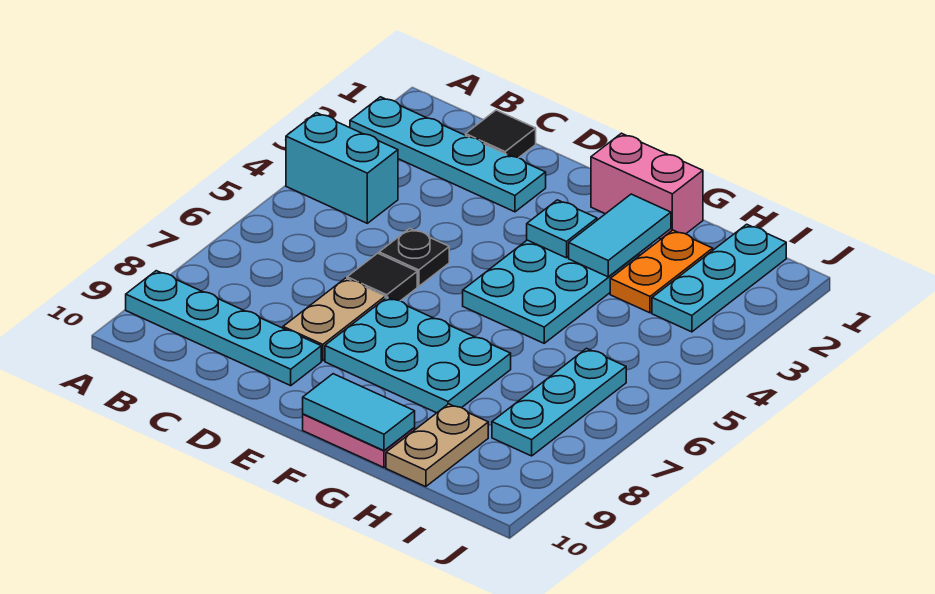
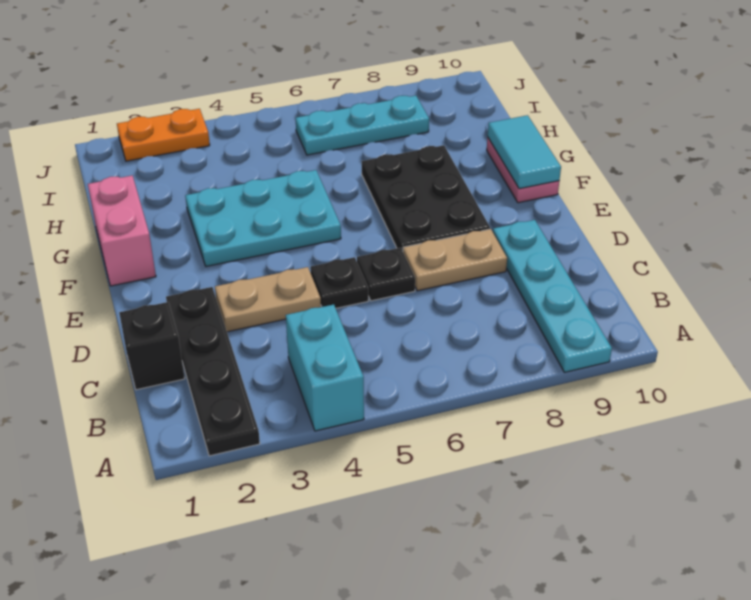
cyan plate A2:D2 level 1 -> black plate A2:D2 level 1
black tile C1 level 1 -> black brick C1 level 1
black tile D6 level 1 -> black plate D6 level 1
cyan plate E7:G8 level 1 -> black plate E7:G8 level 1
cyan plate F3 level 2 -> none
cyan tile G2:G3 level 2 -> none
orange plate H2:H3 level 1 -> orange plate J2:J3 level 1
tan plate H9:H10 level 1 -> tan plate D3:D4 level 1
cyan plate I1:I3 level 1 -> none

